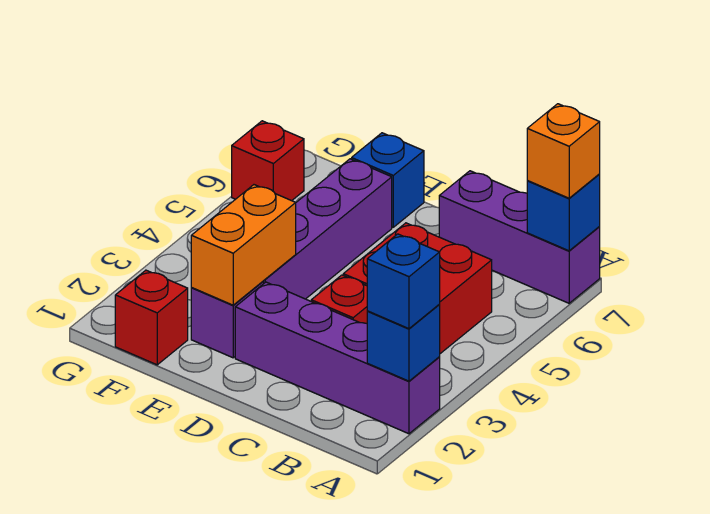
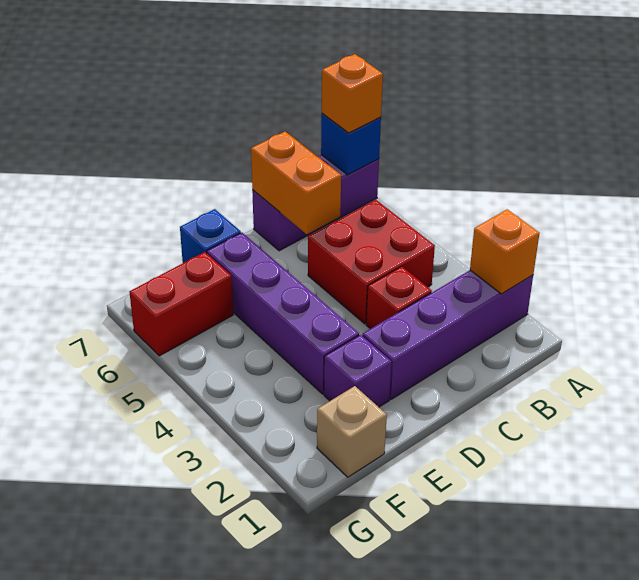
blue brick A2 level 2 -> orange brick A2 level 2
blue brick A2 level 3 -> none
orange brick E2:E3 level 2 -> orange brick C6:C7 level 2
red brick F1 level 1 -> tan brick F1 level 1
red brick G6 level 1 -> red brick F6:G6 level 1

